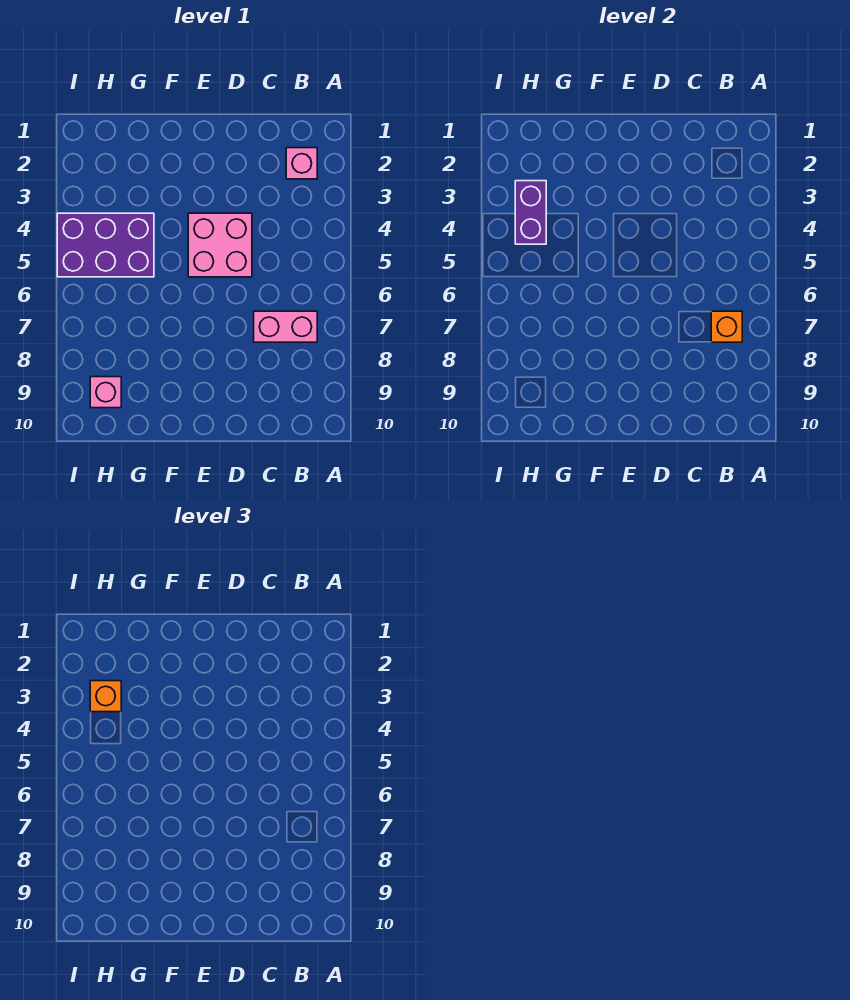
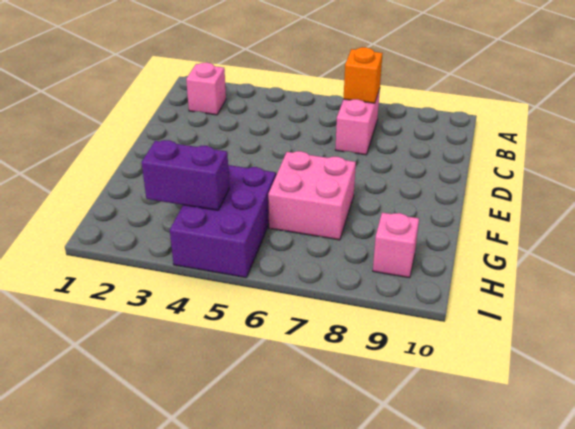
pink brick D4:E5 level 1 -> pink brick F6:G7 level 1
orange brick H3 level 3 -> none

